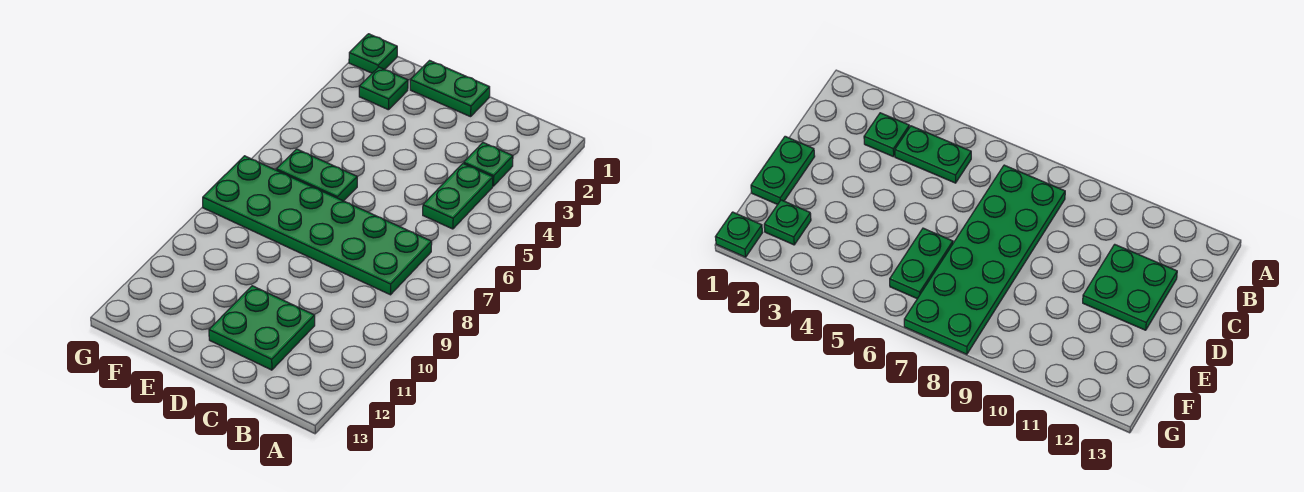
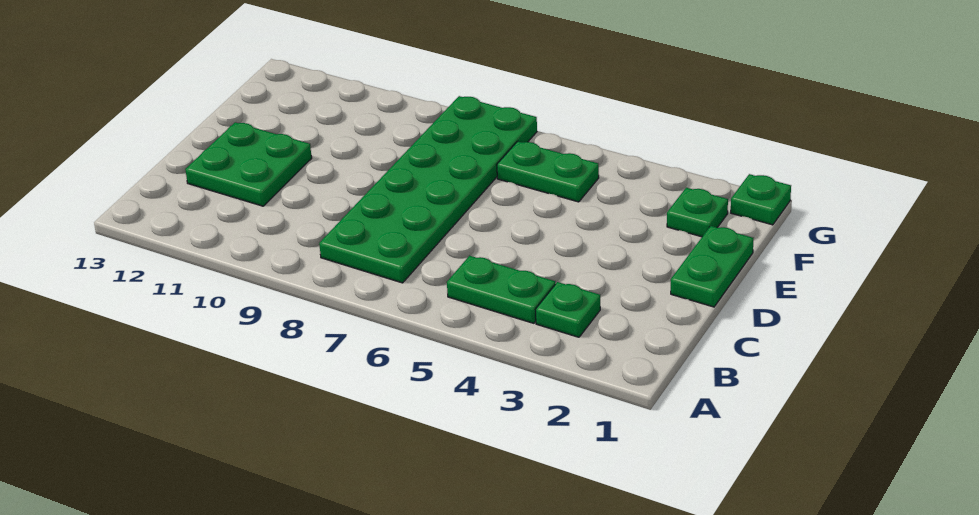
green plate E6:F6 level 1 -> green plate F5:F6 level 1

